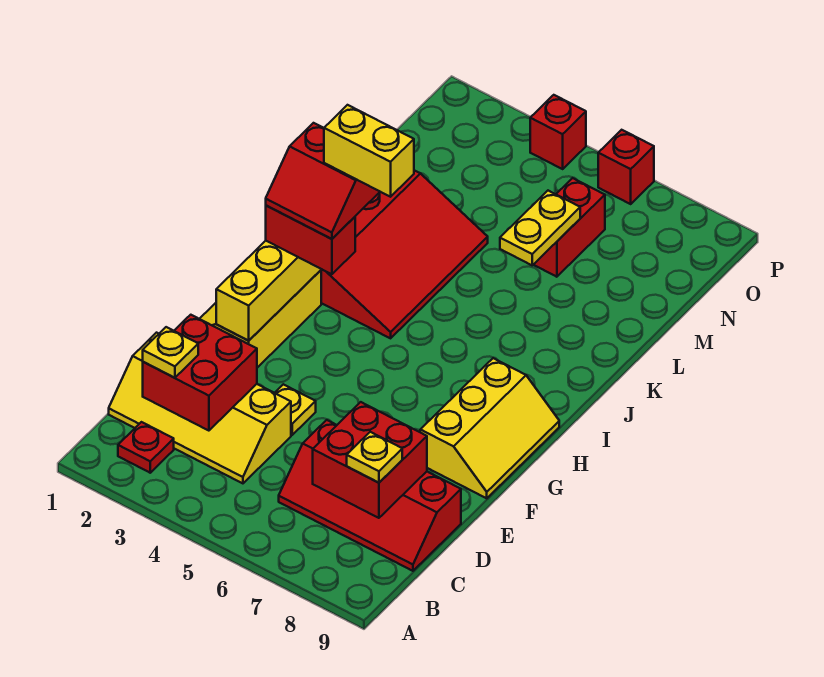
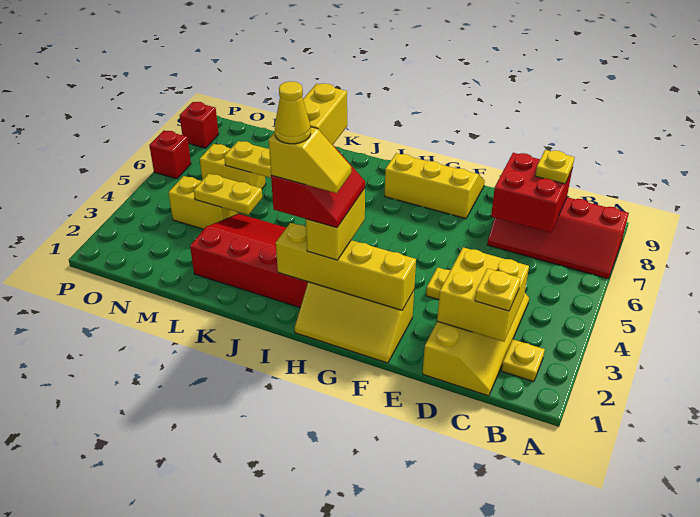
red plate B2 level 1 -> yellow plate B2 level 1
red brick C2:D3 level 2 -> yellow brick C2:D3 level 2
red slope C6:D9 level 1 top D -> red slope A7:D8 level 1 top 8
red brick H2:H3 level 3 -> yellow brick H2:H3 level 3
none -> yellow slope H2:I2 level 5 top I
none -> yellow cone I2 level 6
none -> yellow plate L4:M4 level 2
none -> yellow brick M4:N4 level 1
red brick M6:N6 level 1 -> yellow brick M6:N6 level 1
red brick P4 level 1 -> red brick P8 level 1

